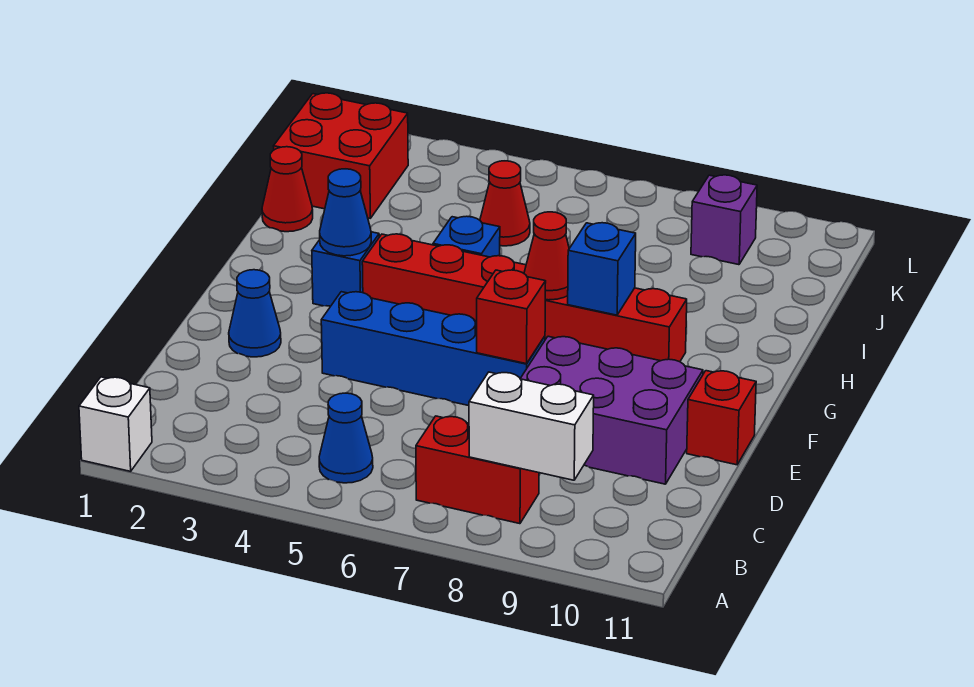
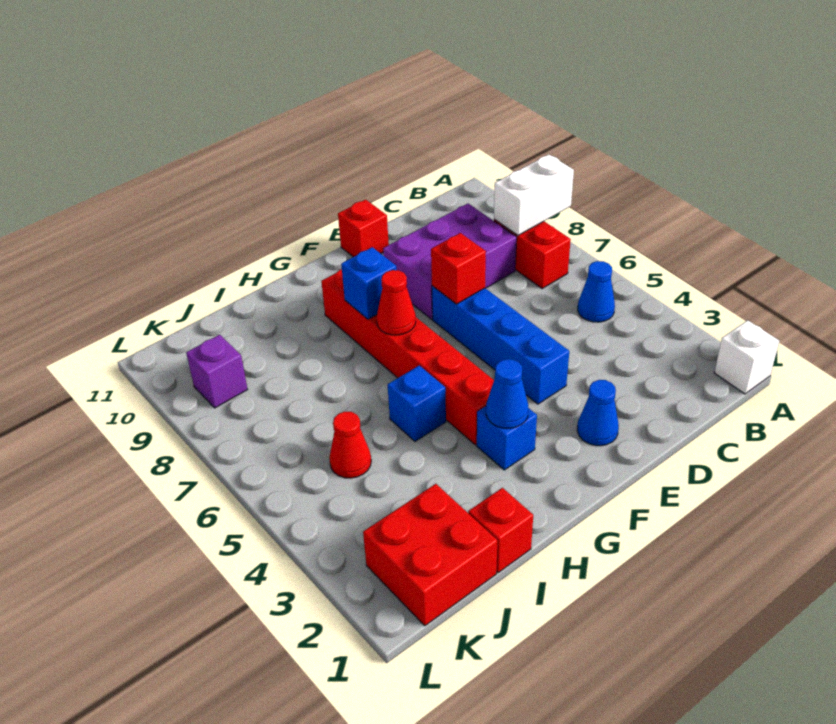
white brick B8:B9 level 2 -> white brick A8:B8 level 2
purple brick D8:E10 level 1 -> purple brick C8:E9 level 1
red cone I1 level 1 -> red brick I1 level 1

